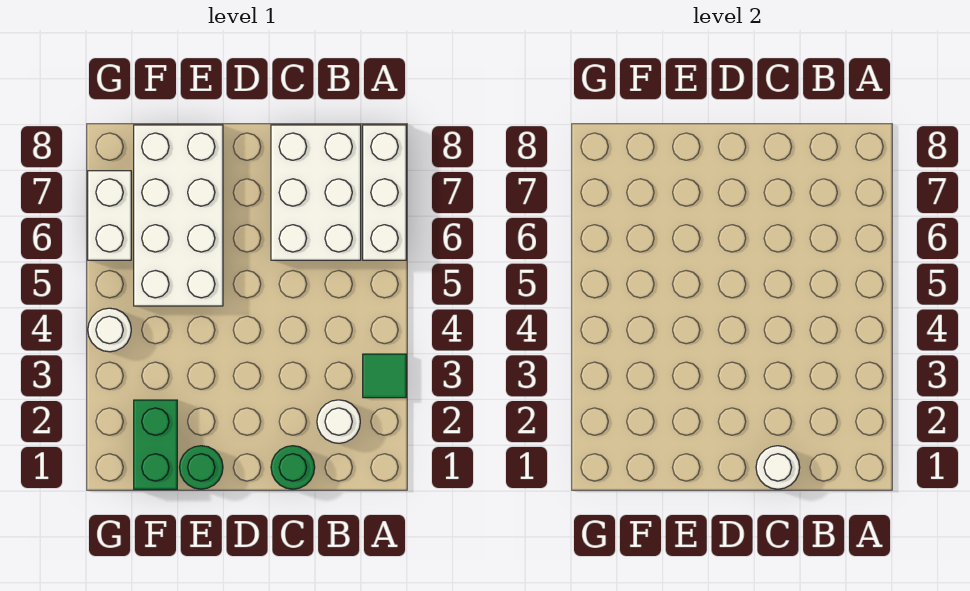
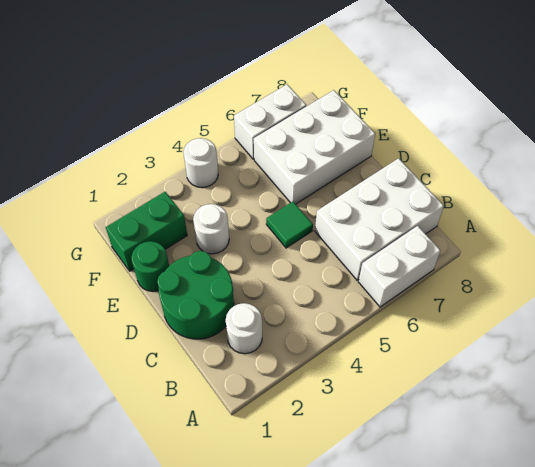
green tile A3 level 1 -> green tile D5 level 1
white brick A6:A8 level 1 -> white brick A6:A7 level 1
green round brick C1 level 1 -> green round brick C1:D2 level 1
white round brick C1 level 2 -> white round brick E3 level 1
white brick E5:F8 level 1 -> white brick E6:F8 level 1

